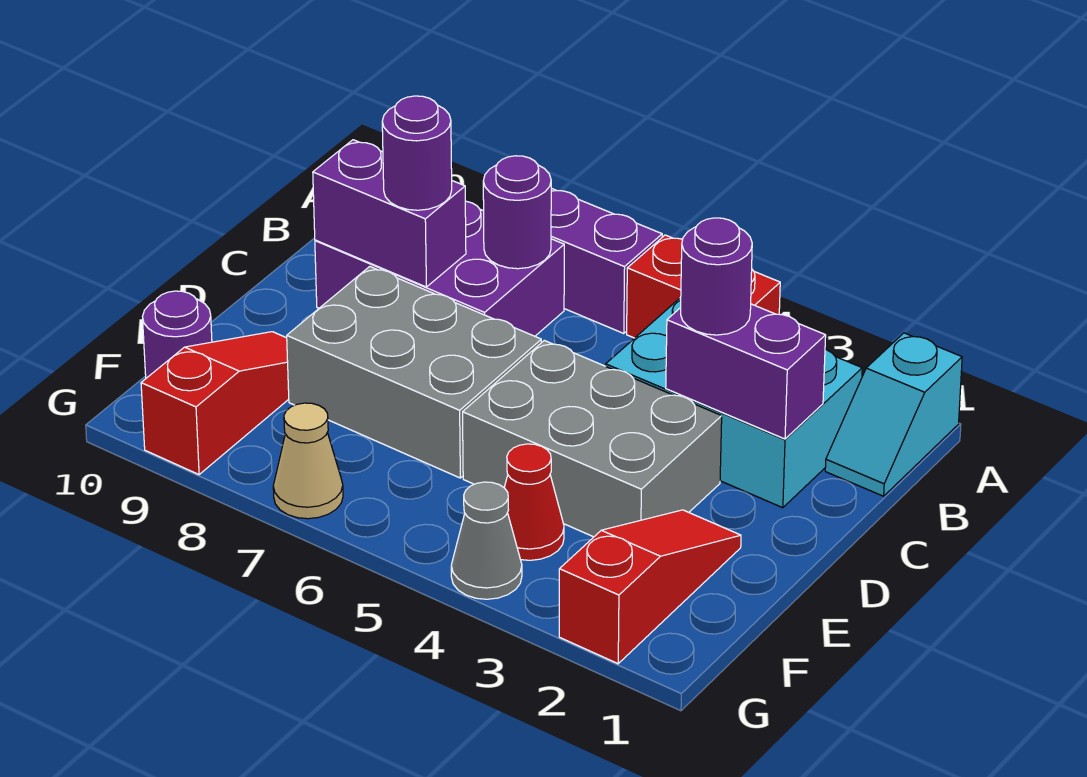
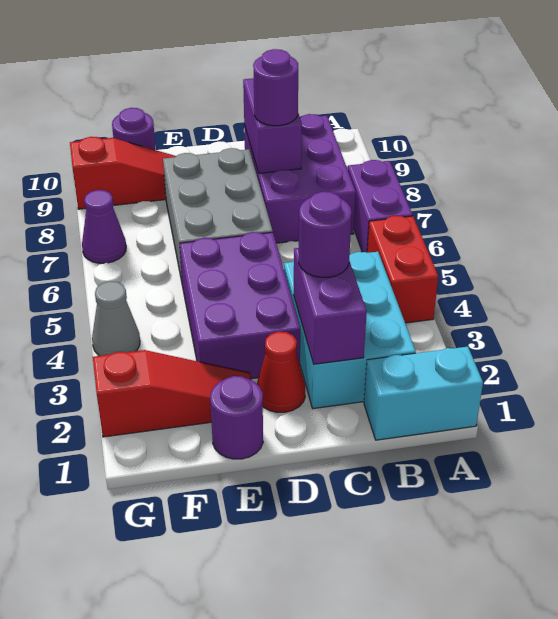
cyan slope A1:B1 level 1 top A -> cyan brick A1:B1 level 1
purple round brick B7 level 2 -> purple round brick E1 level 1
grey brick D3:E5 level 1 -> purple brick D3:E5 level 1
red cone F4 level 1 -> red cone D2 level 1
tan cone G7 level 1 -> purple cone G7 level 1

